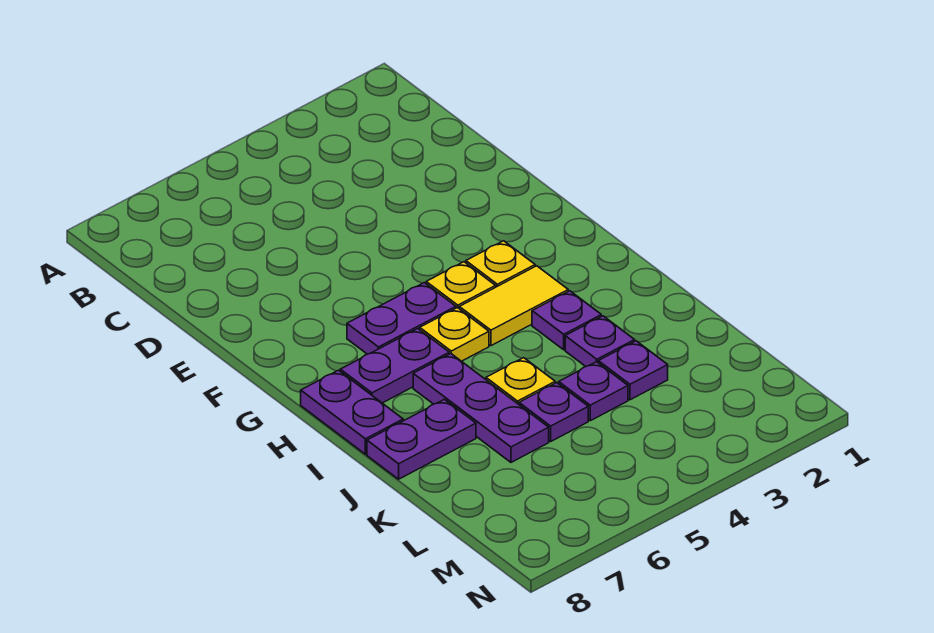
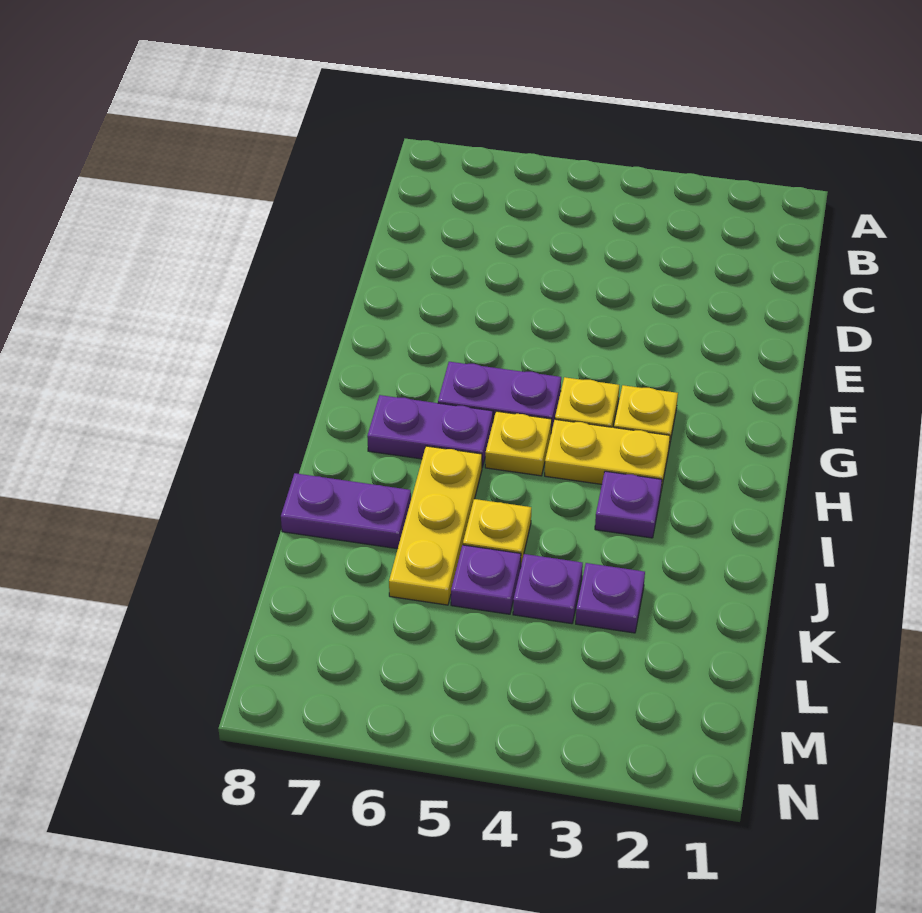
yellow tile H3:H4 level 1 -> yellow plate H3:H4 level 1
purple plate H8:I8 level 1 -> none
purple plate I6:K6 level 1 -> yellow plate I6:K6 level 1
purple plate J3 level 1 -> none

